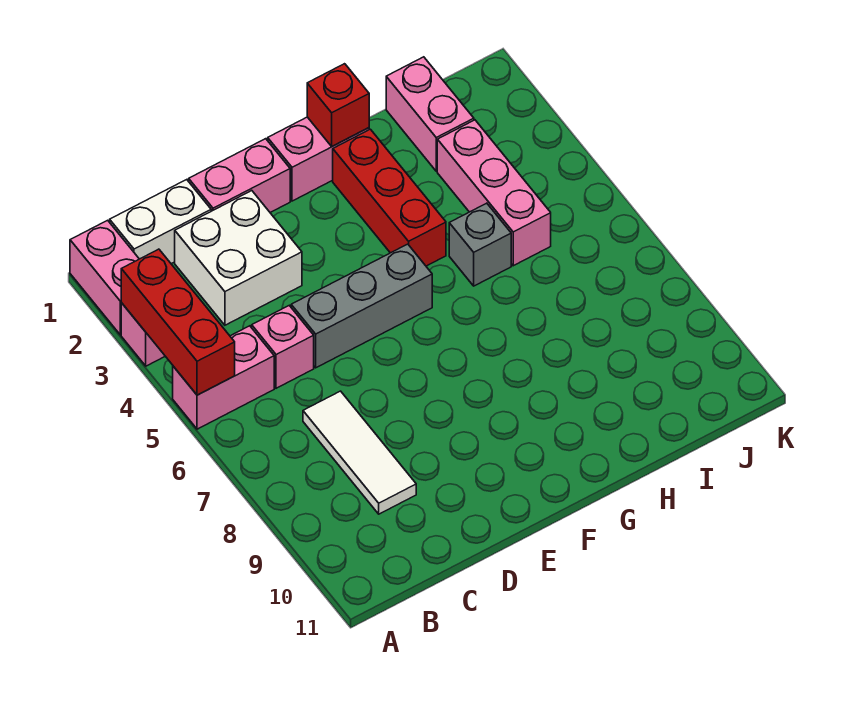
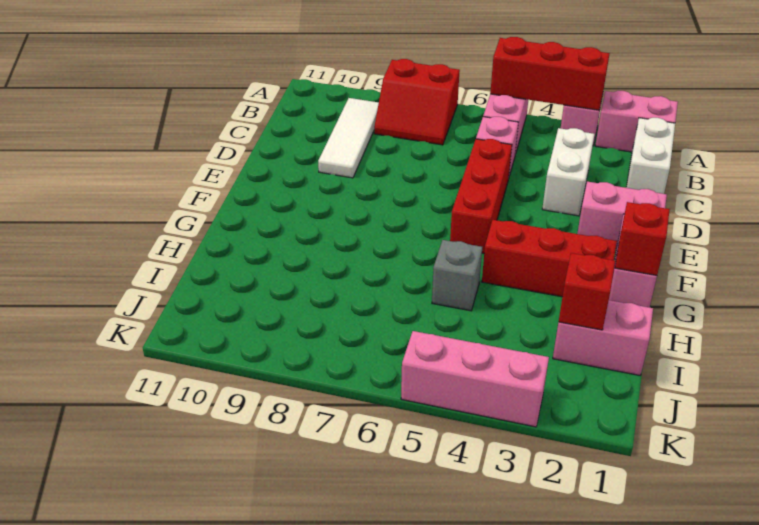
none -> red slope A7:B8 level 1 top A
white brick C2:D3 level 1 -> white brick C3:D3 level 1
white tile C7:C9 level 1 -> white tile B9:D9 level 1
pink brick D1:E1 level 1 -> pink brick E1:E2 level 1
grey brick D5:F5 level 1 -> red brick D5:F5 level 1
none -> red brick I2 level 2
pink brick I3:I5 level 1 -> pink brick K3:K5 level 1

